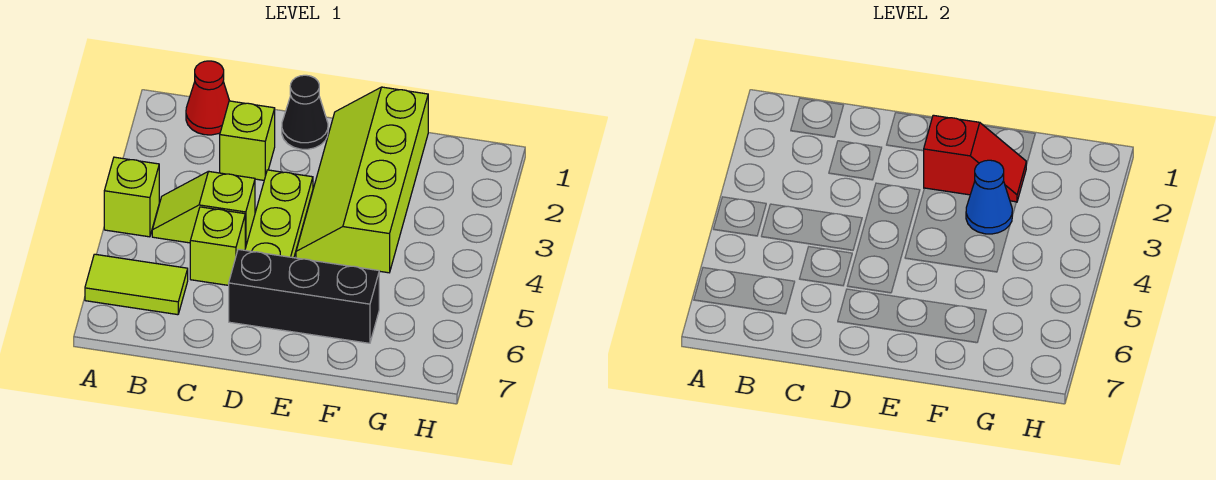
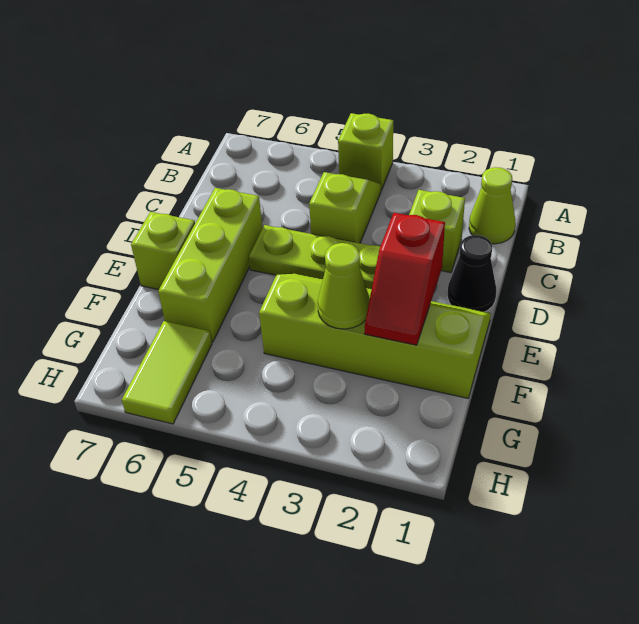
lime tile A6:B6 level 1 -> lime tile G6:H6 level 1
red cone B1 level 1 -> lime cone B1 level 1
lime brick C5 level 1 -> lime brick E7 level 1
black brick D6:F6 level 1 -> lime brick D6:F6 level 1
blue cone F3 level 2 -> lime cone F3 level 2

